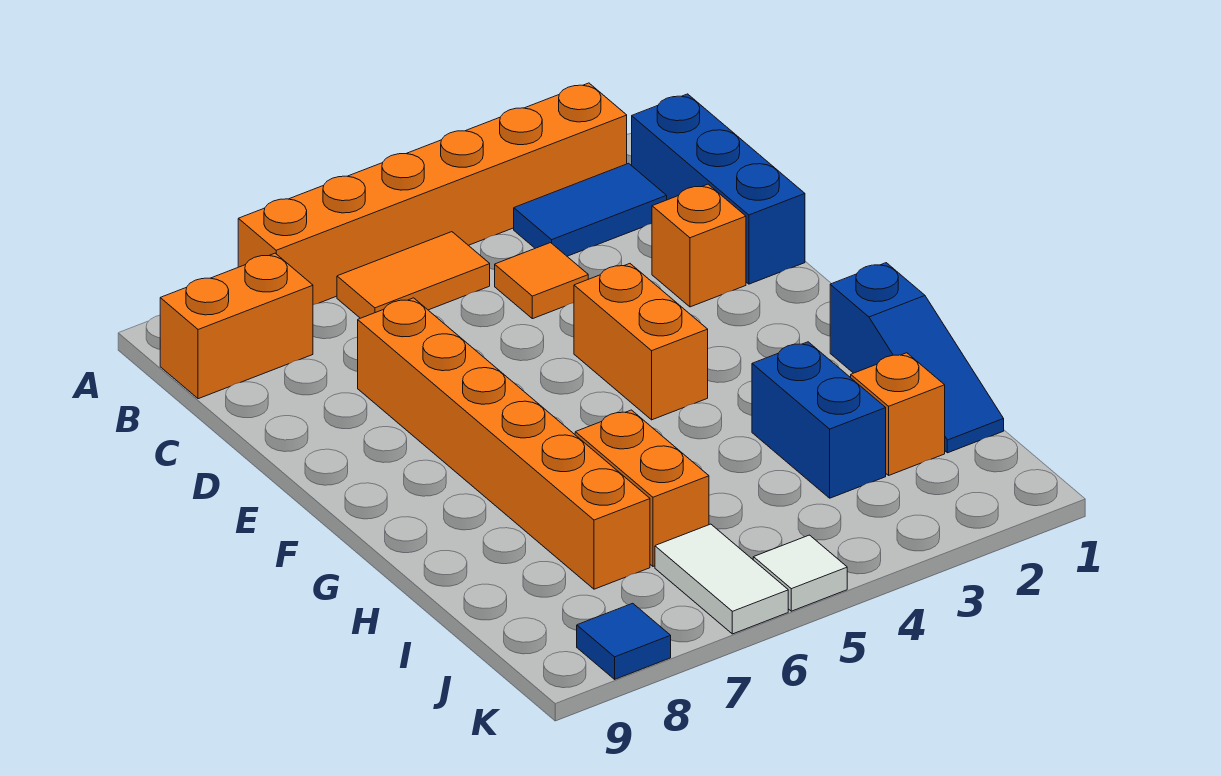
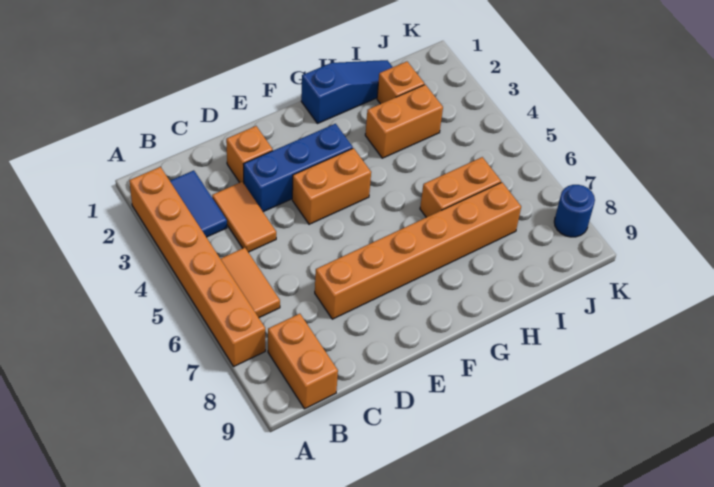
blue brick B1:D1 level 1 -> blue brick D3:F3 level 1
orange tile C4 level 1 -> orange tile C3:C4 level 1
blue brick H3:I3 level 1 -> orange brick H3:I3 level 1
white tile J6:K6 level 1 -> none
white tile K5 level 1 -> none
blue tile K8 level 1 -> blue round brick K8 level 1

